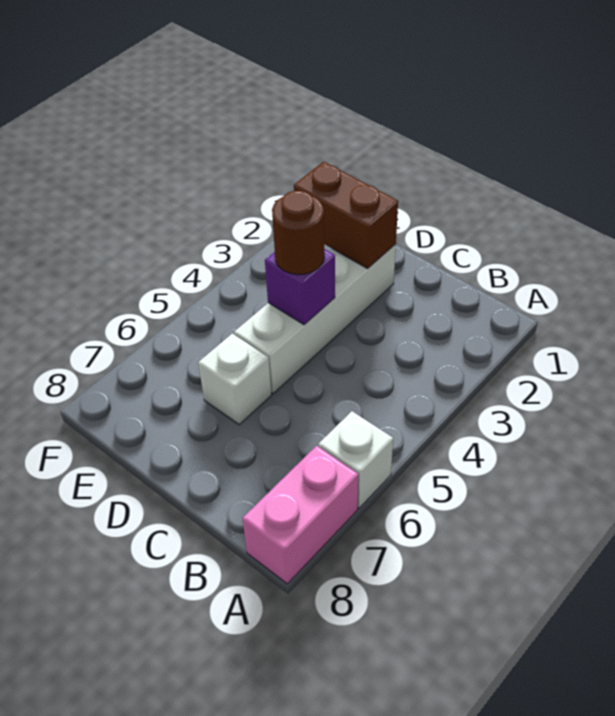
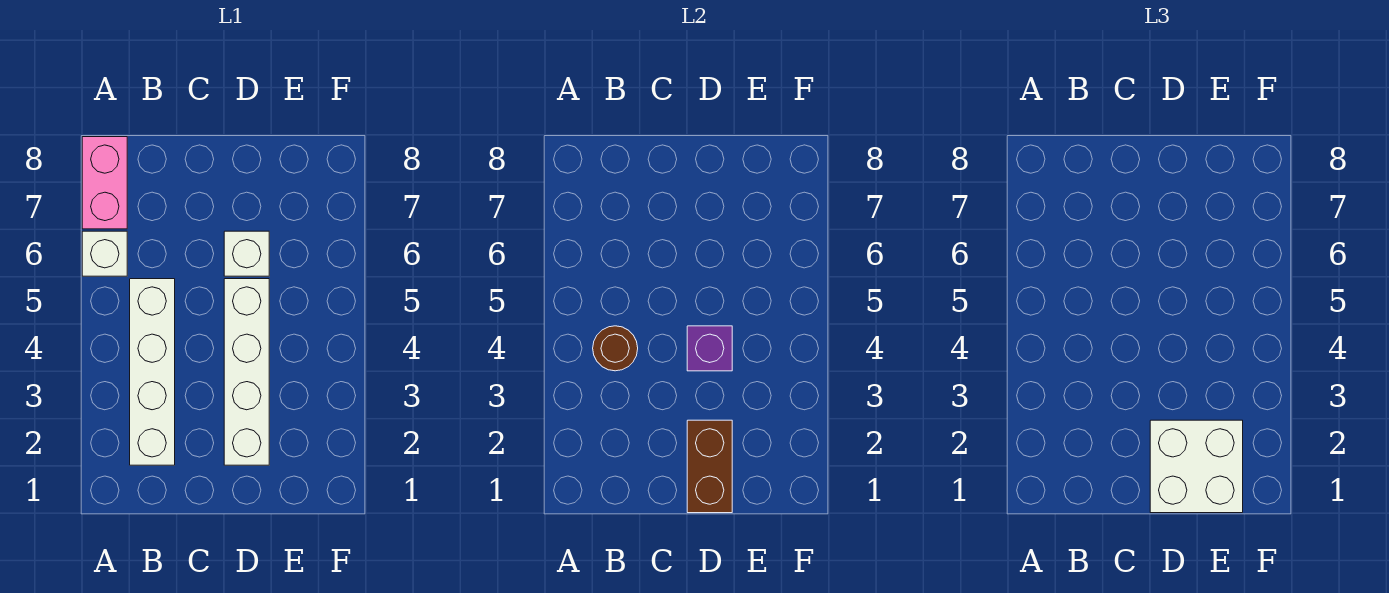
none -> white brick B2:B5 level 1
none -> white brick D1:E2 level 3
brown brick D2:E2 level 2 -> brown brick D1:D2 level 2
brown round brick D4 level 3 -> brown round brick B4 level 2

